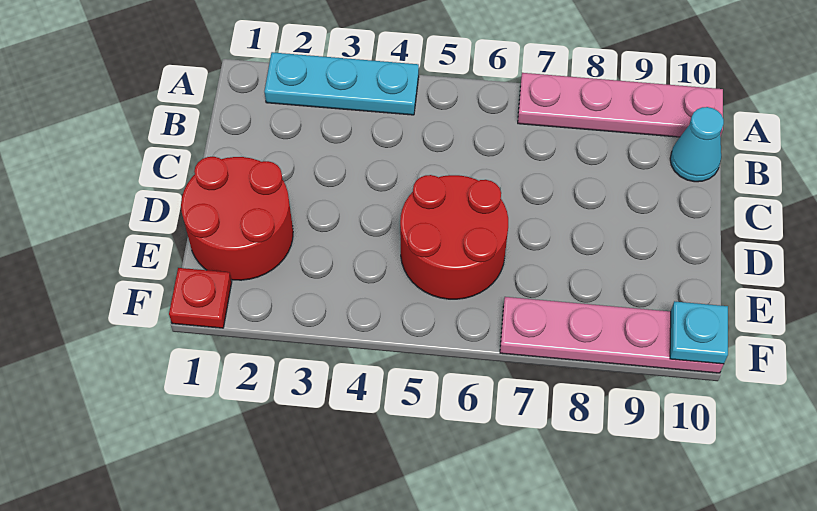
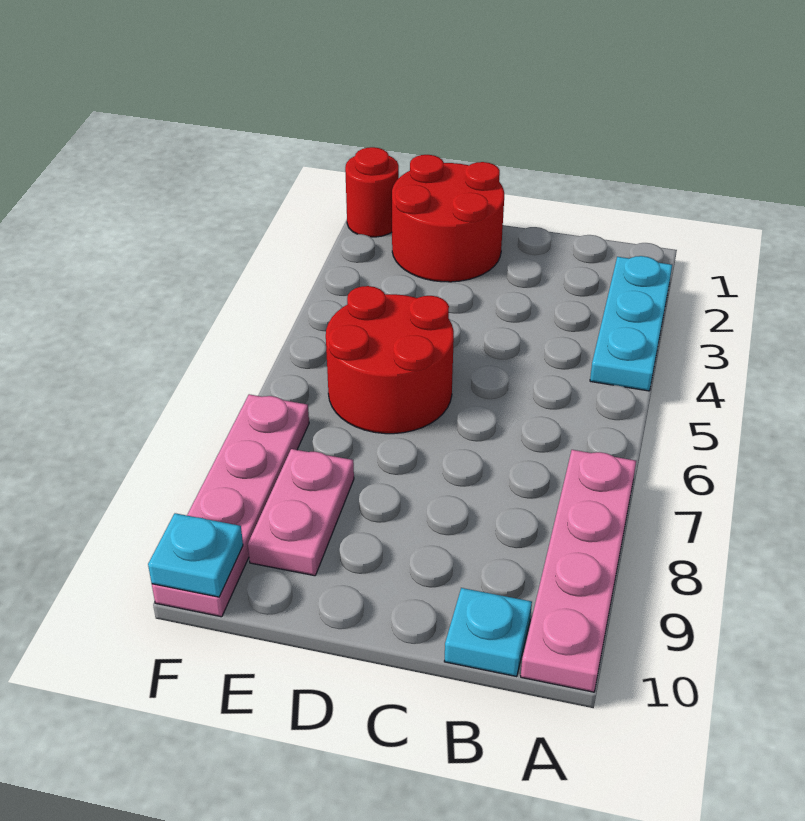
cyan cone B10 level 1 -> cyan plate B10 level 1
none -> pink plate E8:E9 level 1
red plate F1 level 1 -> red round brick F1 level 1

